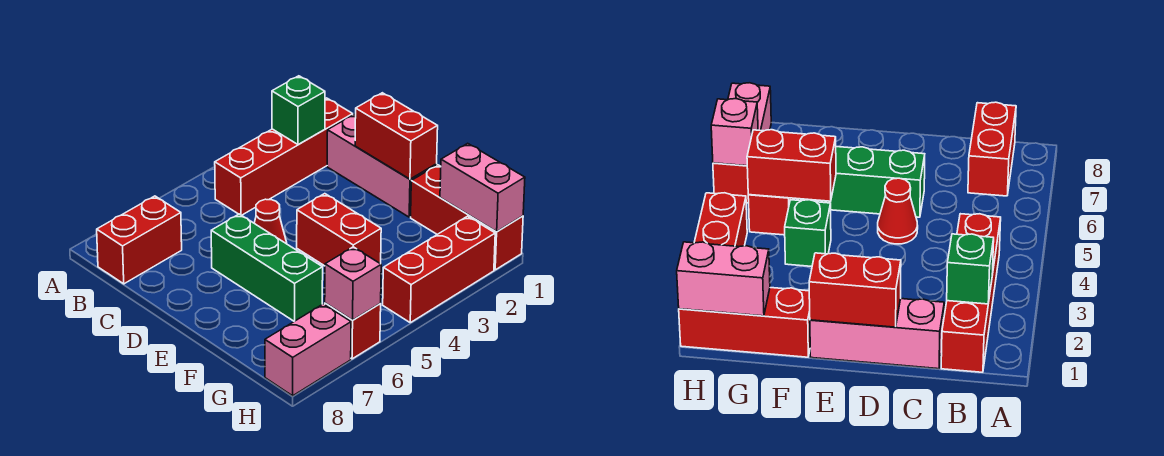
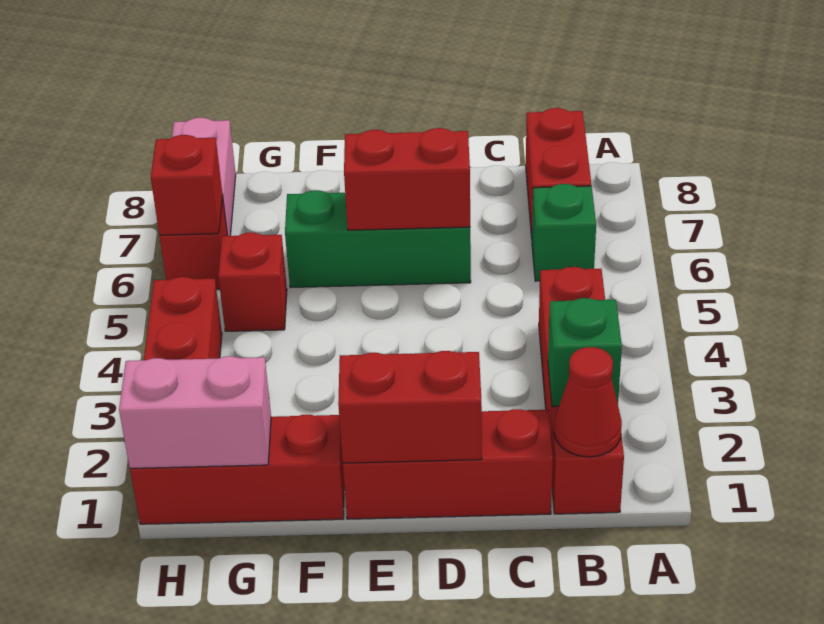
pink brick C1:E1 level 1 -> red brick C1:E1 level 1
red cone D5 level 1 -> red cone B1 level 2
green brick F4 level 1 -> green brick B6 level 1
red brick F5:G5 level 2 -> red brick D6:E6 level 2
pink brick H6 level 2 -> red brick H6 level 2

